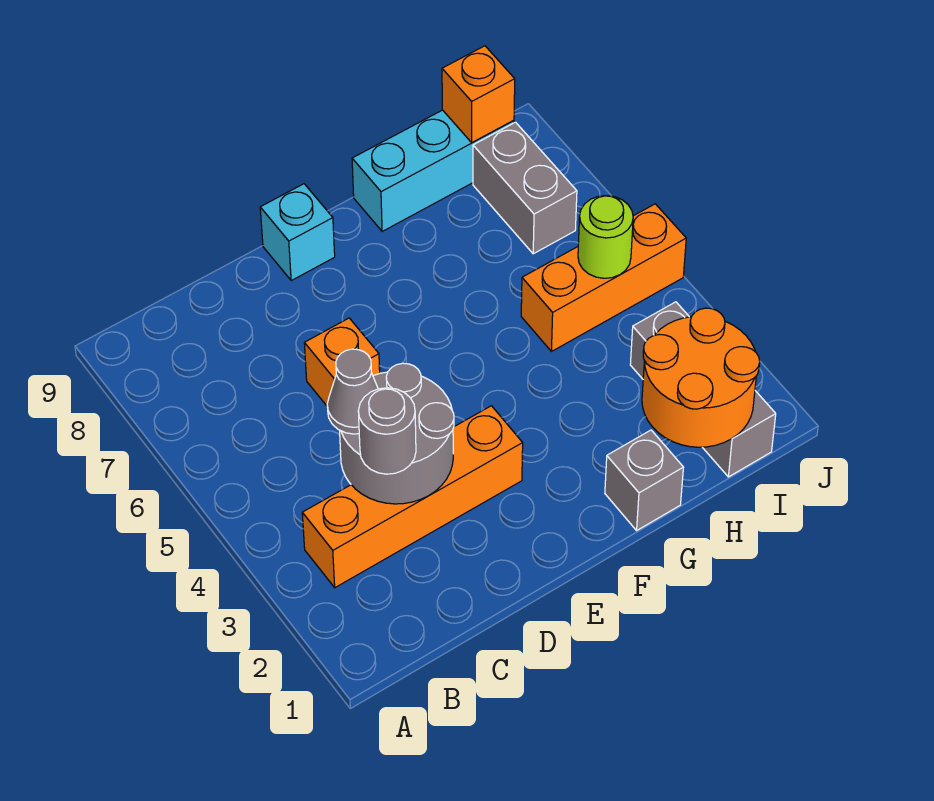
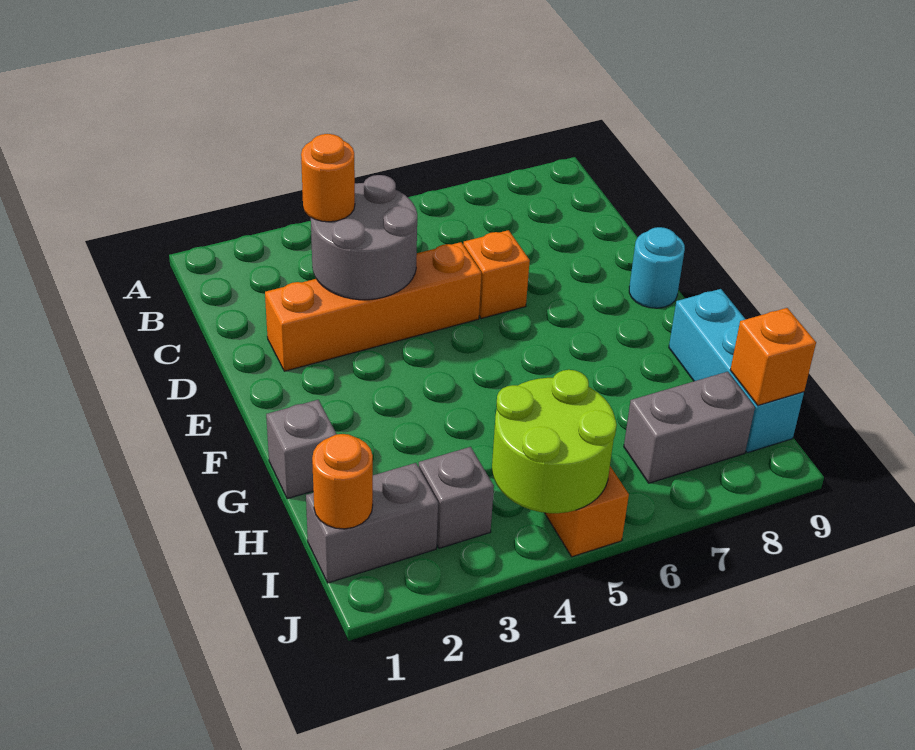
orange brick B3:E3 level 1 -> orange brick D2:D5 level 1
grey round brick C3 level 3 -> orange round brick C3 level 3
grey cone C4 level 3 -> none
cyan brick E9 level 1 -> cyan round brick E9 level 1
orange round brick H1:I2 level 2 -> orange round brick I1 level 2
lime round brick I5 level 2 -> lime round brick I4:J5 level 2

